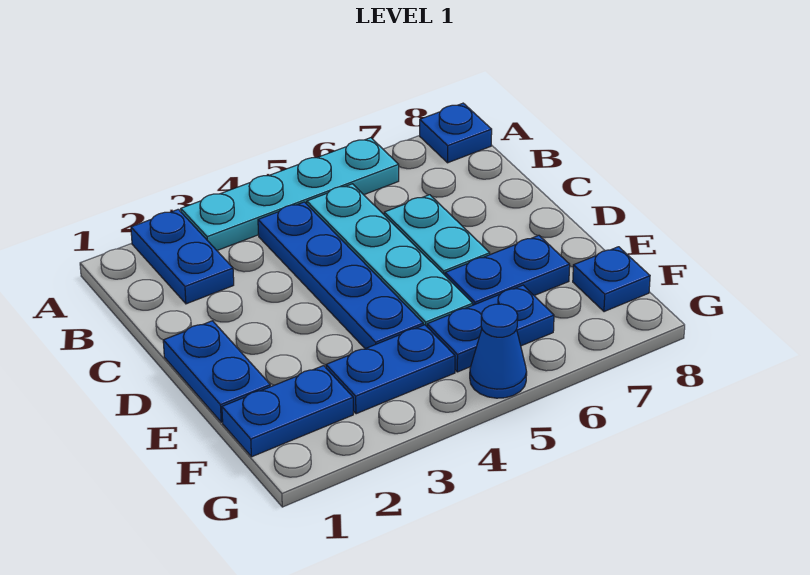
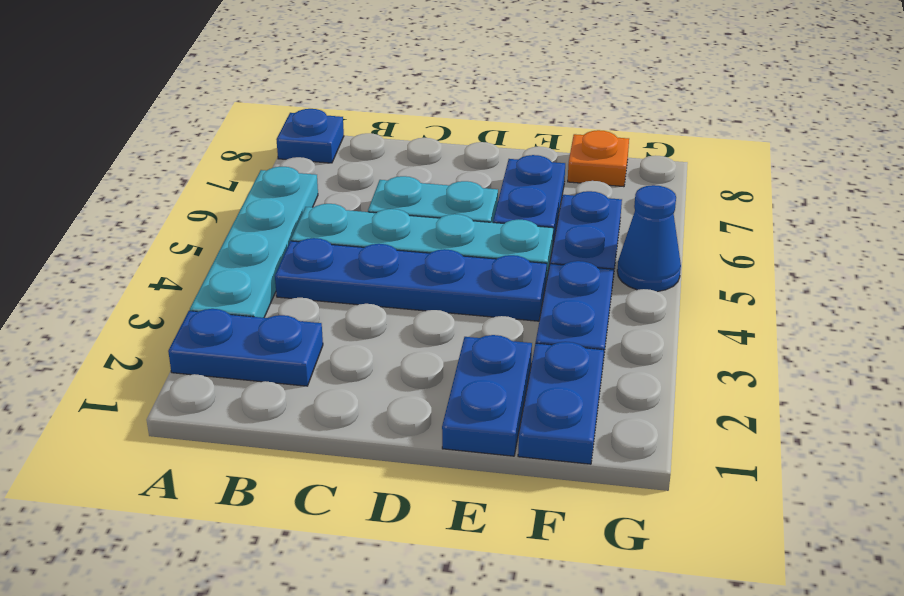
blue plate D1:E1 level 1 -> blue plate E1:E2 level 1
blue plate F8 level 1 -> orange plate F8 level 1

